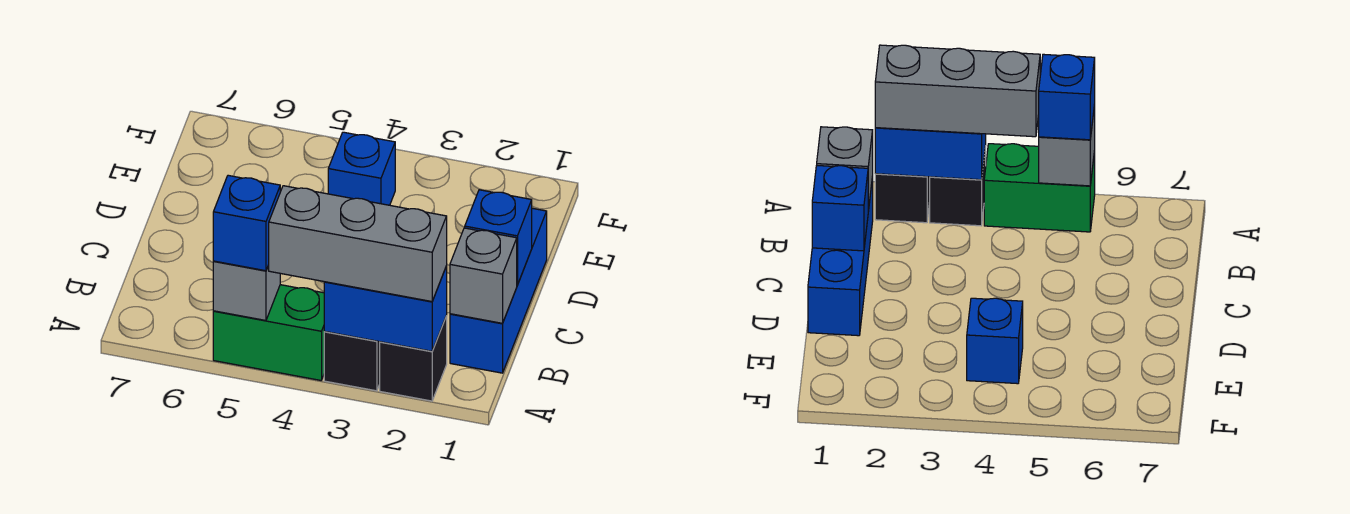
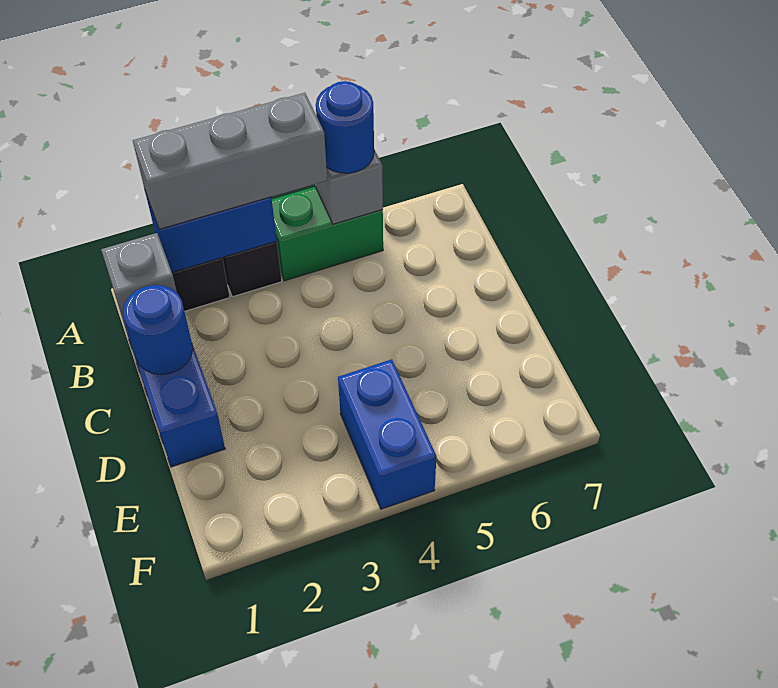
blue brick A5 level 3 -> blue round brick A5 level 3
blue brick C1 level 2 -> blue round brick C1 level 2
blue brick E4 level 1 -> blue brick E4:F4 level 1

